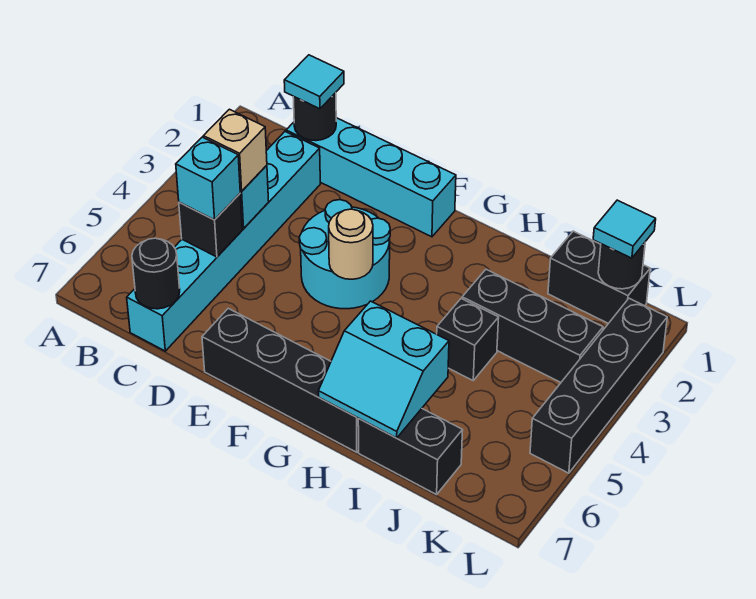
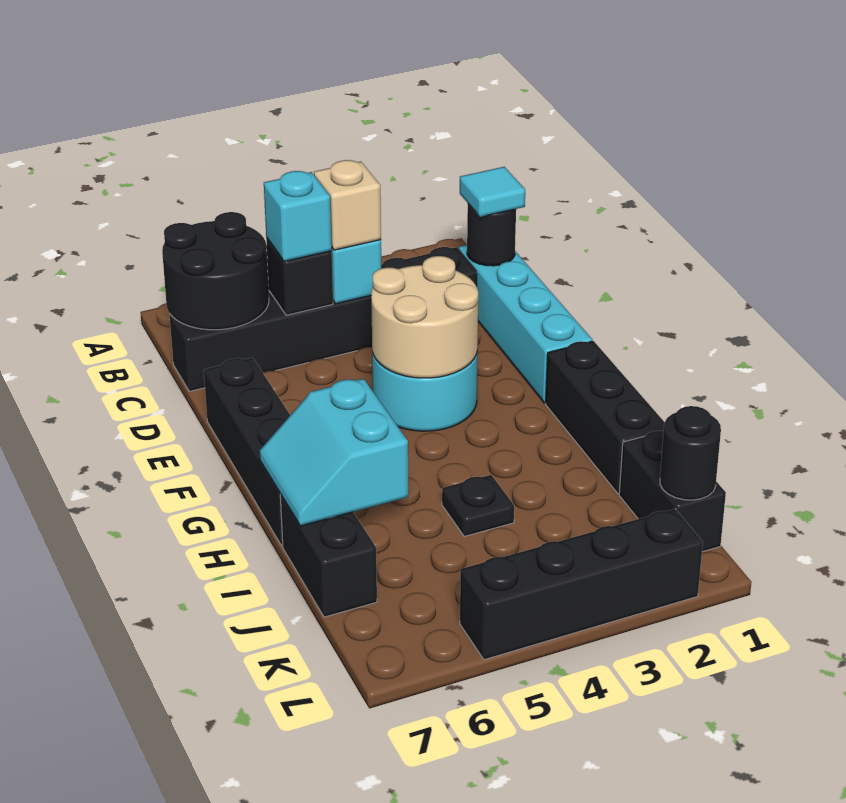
cyan brick C2:C7 level 1 -> black brick C2:C7 level 1
black round brick C7 level 2 -> black round brick B6:C7 level 2
tan round brick F4 level 2 -> tan round brick E3:F4 level 2
black brick I3:K3 level 1 -> black brick G1:I1 level 1
black brick I4 level 1 -> black plate I4 level 1
cyan tile K1 level 3 -> none

